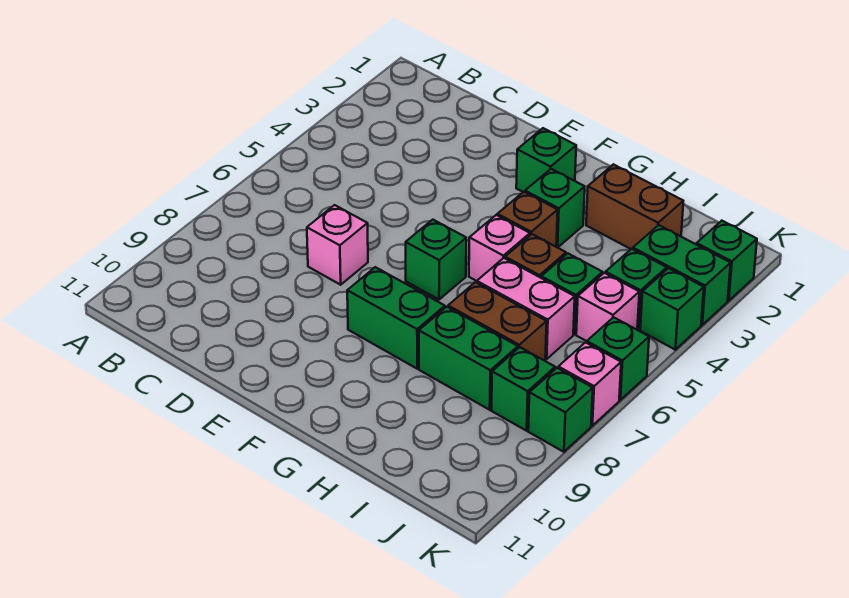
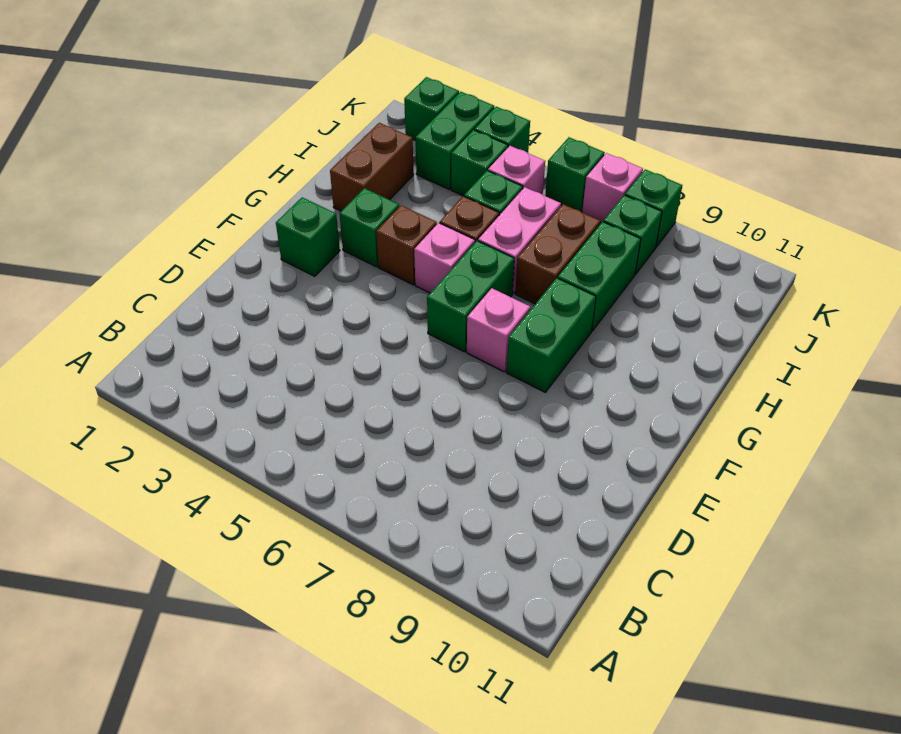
pink brick D7 level 1 -> pink brick F7 level 1
green brick F6 level 1 -> green brick F6:G6 level 1

